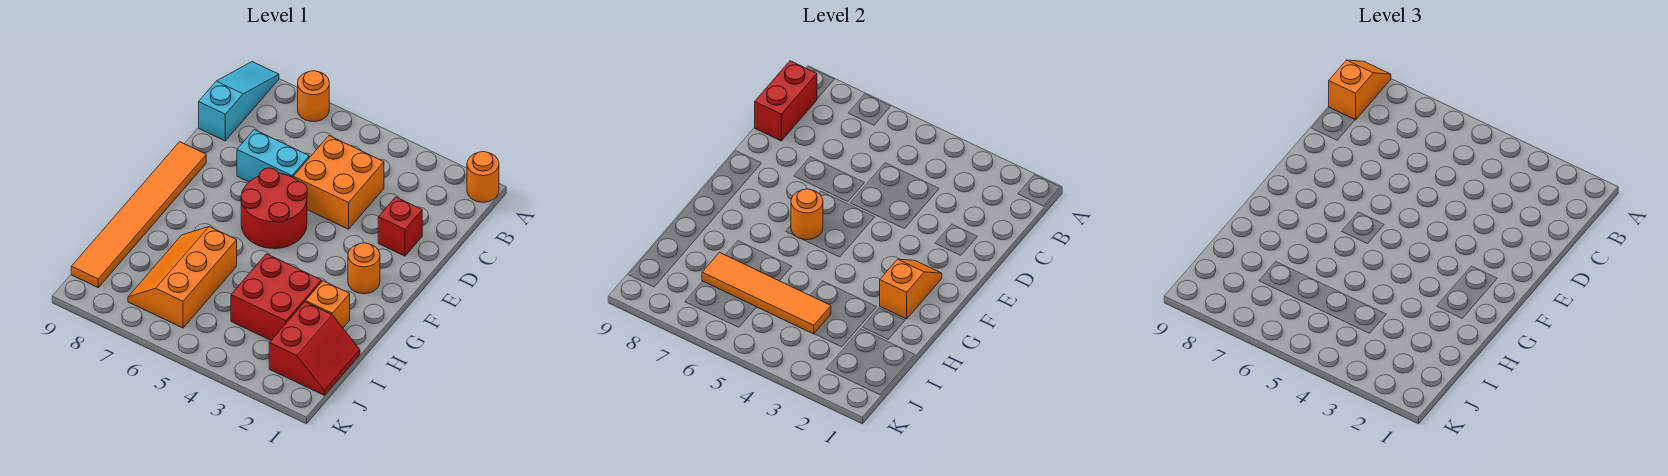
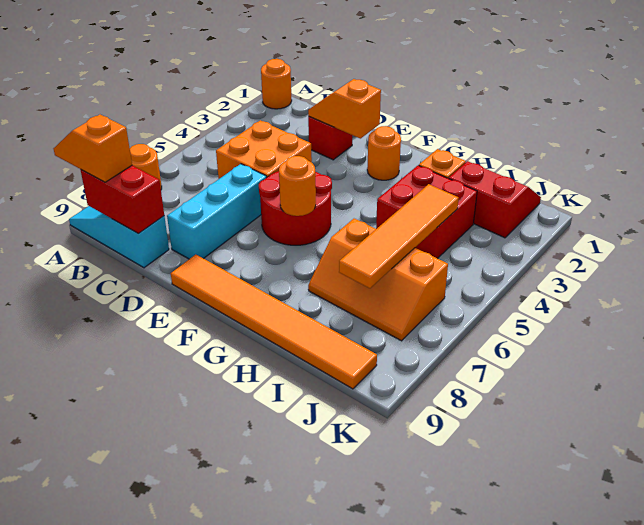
cyan brick D6:D7 level 1 -> cyan brick D6:D8 level 1
orange slope F2:G2 level 2 top G -> orange slope D2:E2 level 2 top E

